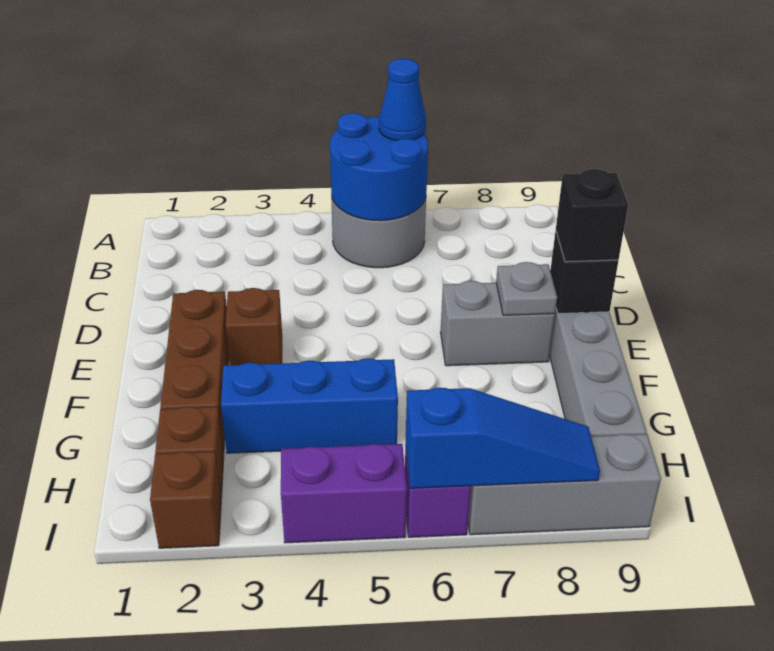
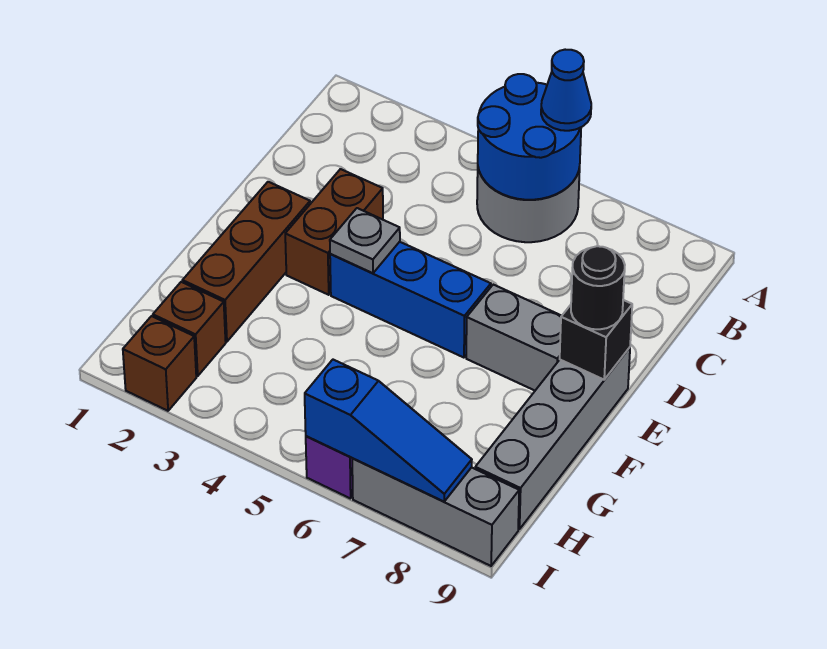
brown brick E3 level 1 -> brown brick D3:E3 level 1
grey plate E8 level 2 -> grey plate E4 level 2
black brick E9 level 3 -> black round brick E9 level 3
blue brick G3:G5 level 1 -> blue brick E4:E6 level 1
purple brick I4:I5 level 1 -> none

